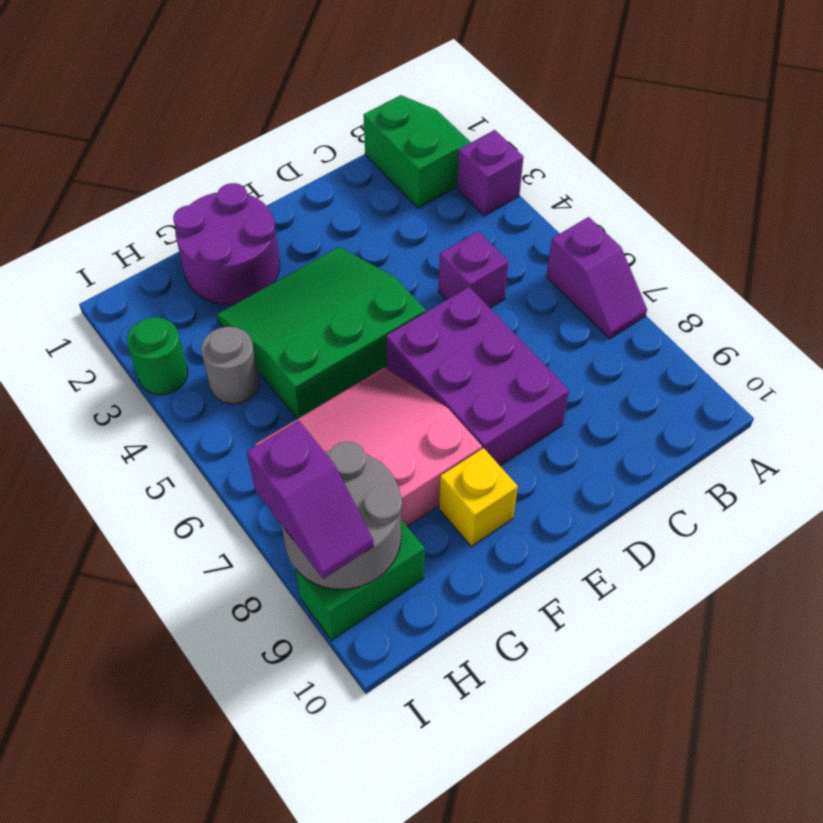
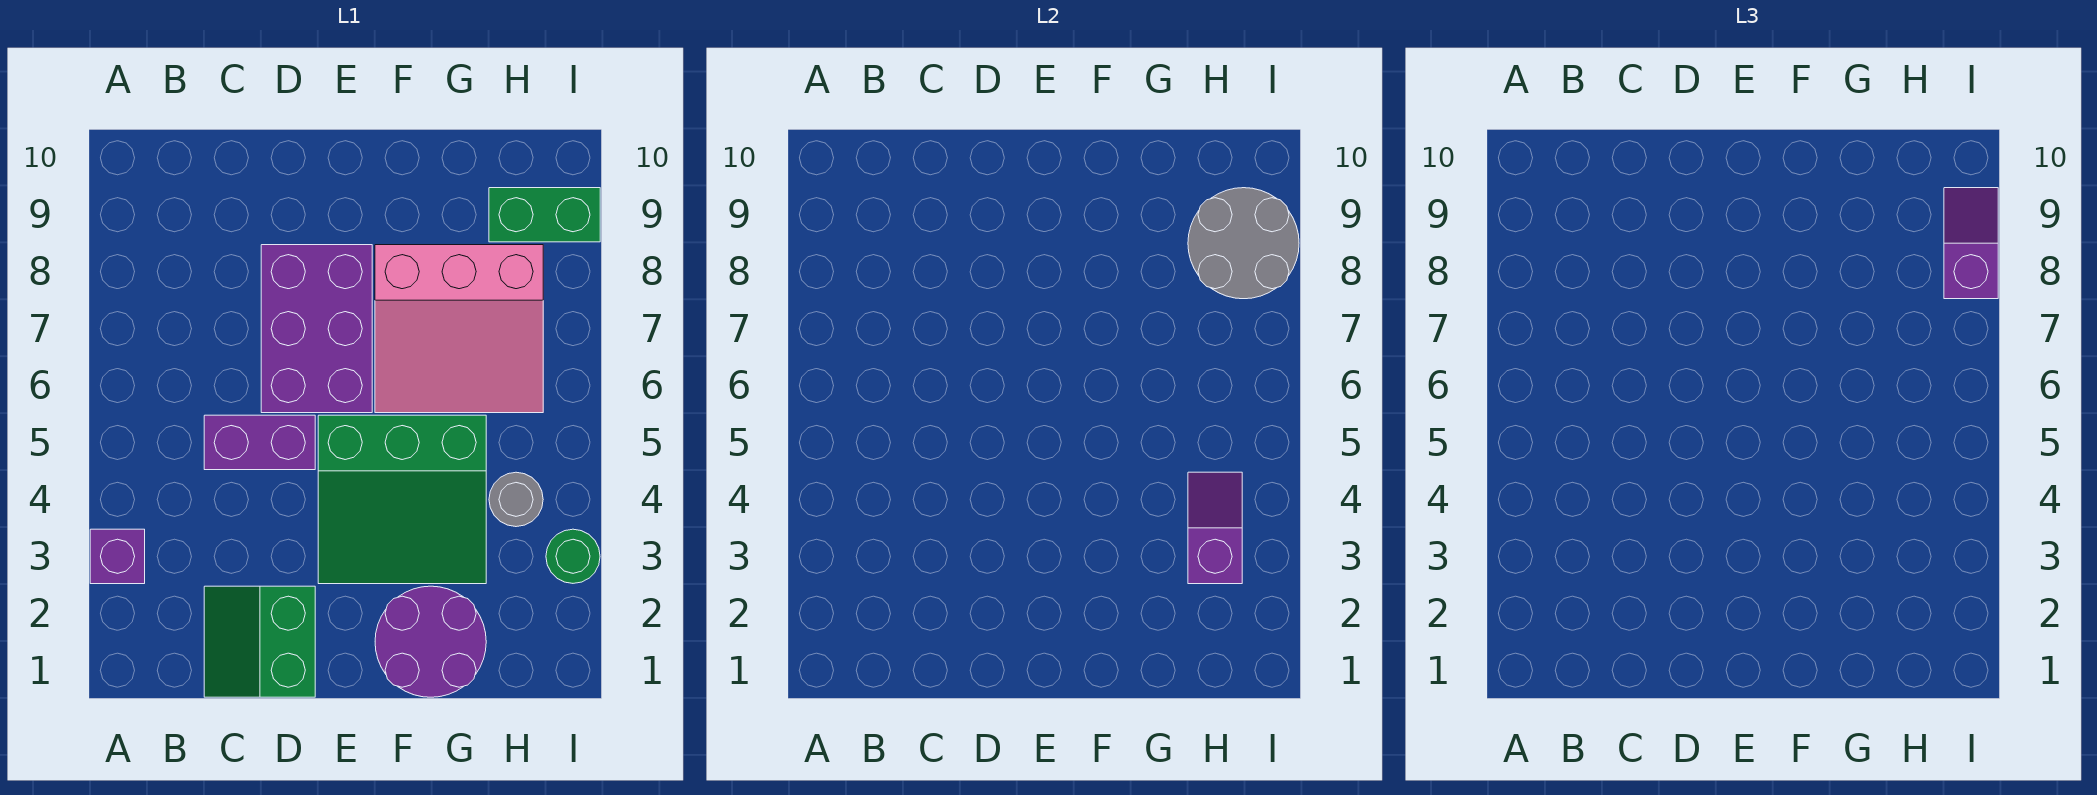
green slope A1:B2 level 1 top B -> green slope C1:D2 level 1 top D
purple slope A6:A7 level 1 top 6 -> purple slope H3:H4 level 2 top 3
purple brick C5 level 1 -> purple brick C5:D5 level 1
yellow brick F9 level 1 -> none

